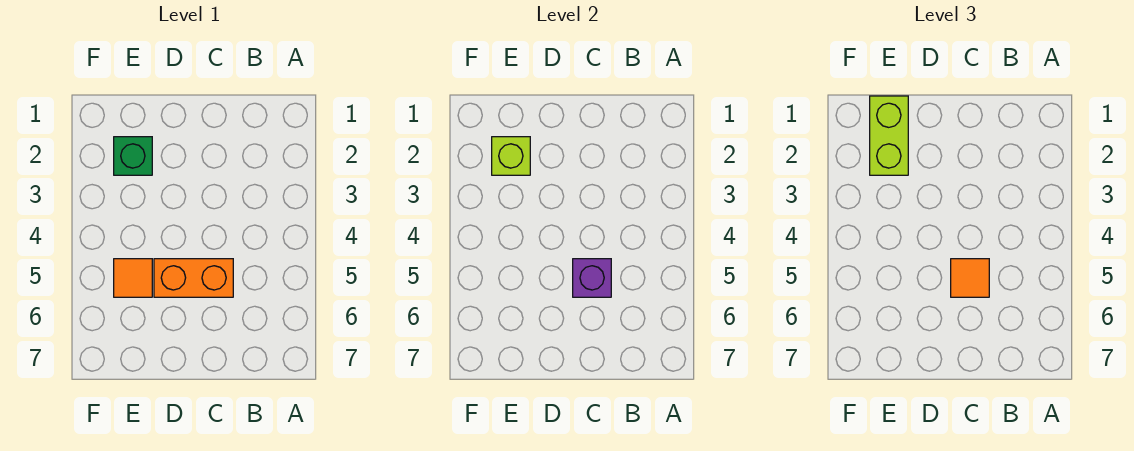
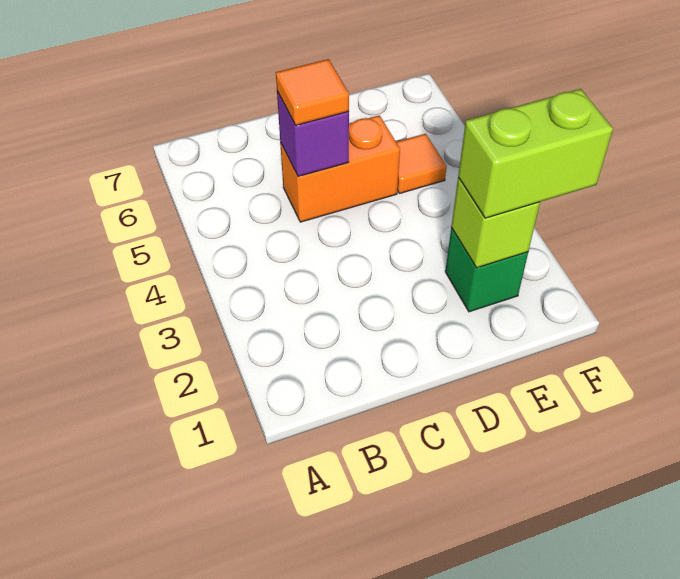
lime brick E1:E2 level 3 -> lime brick E2:F2 level 3

